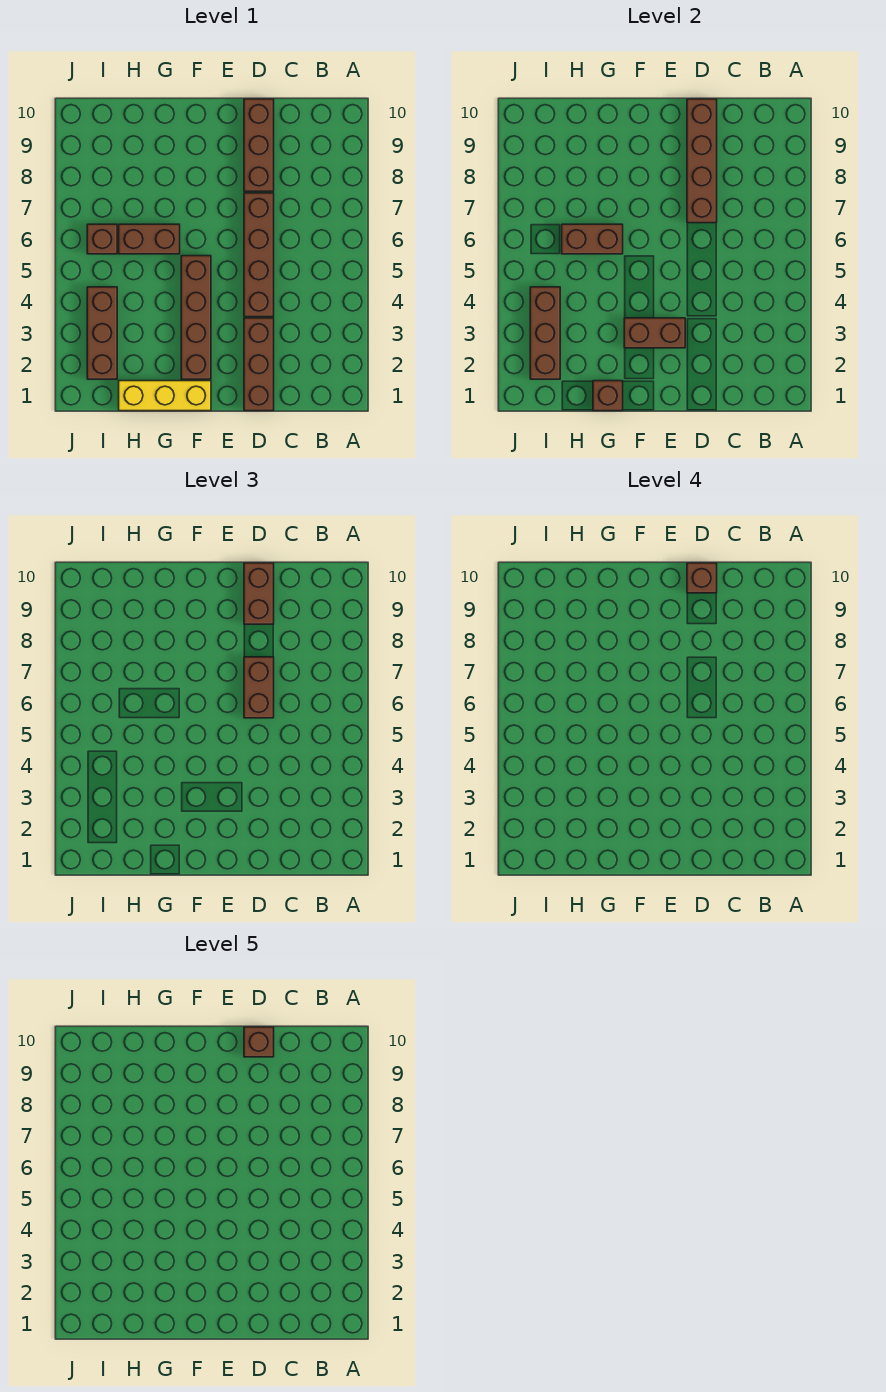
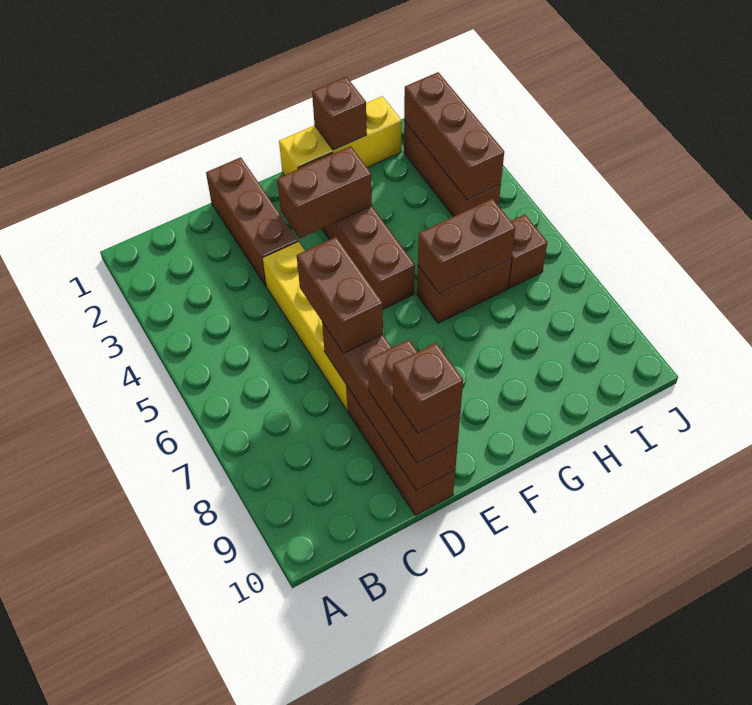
brown brick D4:D7 level 1 -> yellow brick D4:D7 level 1
brown brick D10 level 5 -> none

